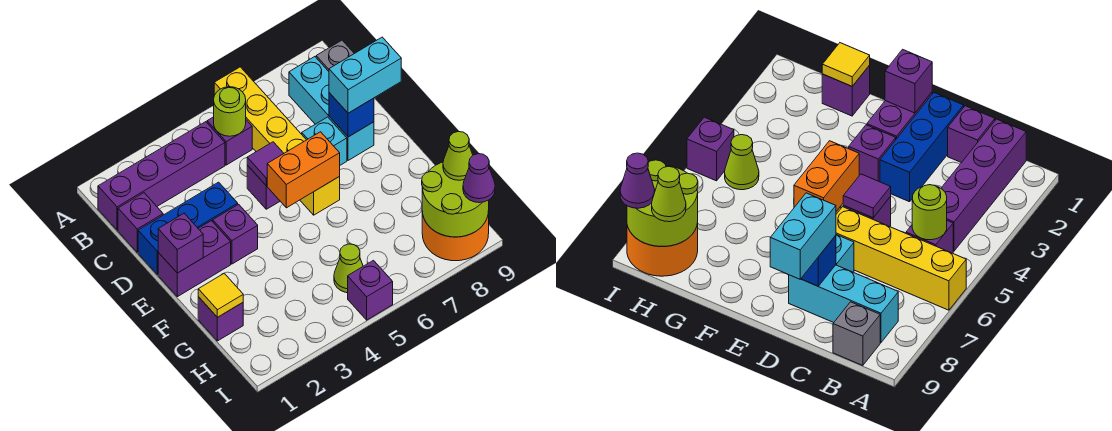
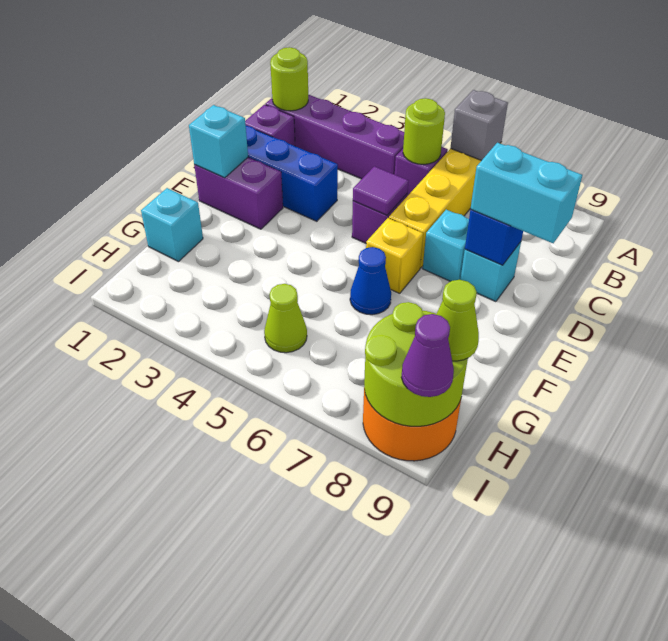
none -> lime round brick B1 level 2
cyan brick B8:D8 level 1 -> cyan brick D8 level 1
grey brick B9 level 1 -> grey brick A6 level 2
purple brick E1 level 2 -> cyan brick E1 level 2
purple brick E3 level 1 -> none
orange brick E5:E6 level 2 -> none
none -> blue cone F6 level 1
purple brick G1 level 1 -> cyan brick G1 level 1
yellow tile G1 level 2 -> none
purple brick I5 level 1 -> none

